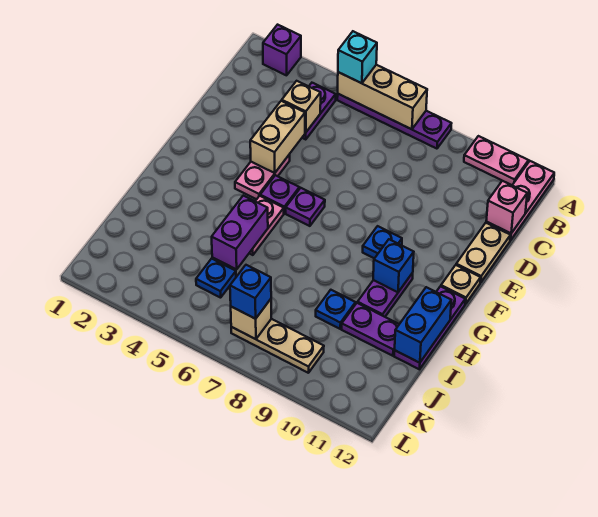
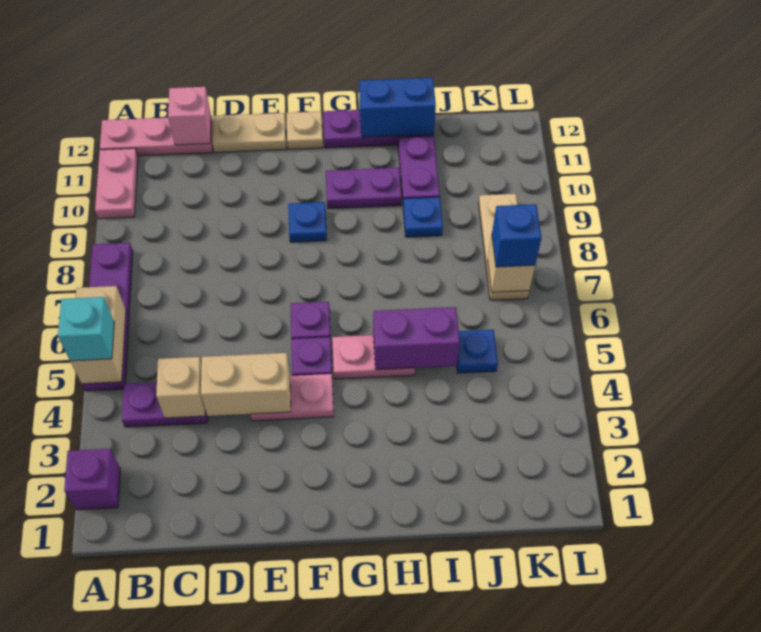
tan brick A5:A7 level 2 -> tan brick A5:A6 level 2
blue brick G10 level 2 -> none

